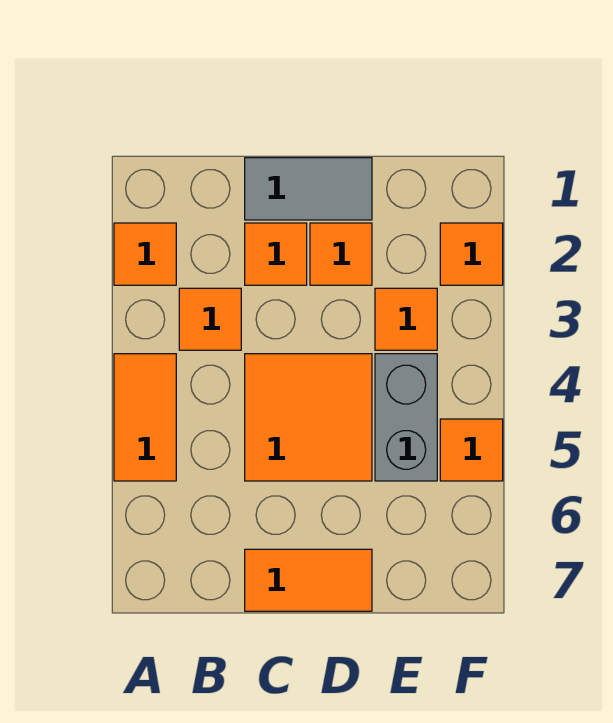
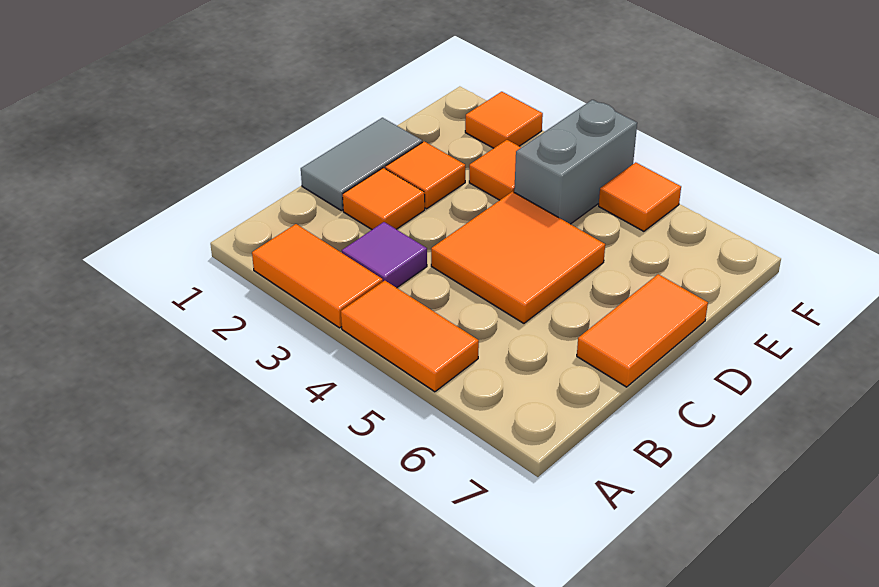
orange tile A2 level 1 -> orange tile A2:A3 level 1
orange tile B3 level 1 -> purple tile B3 level 1
grey brick E4:E5 level 1 -> grey brick E4:F4 level 1

